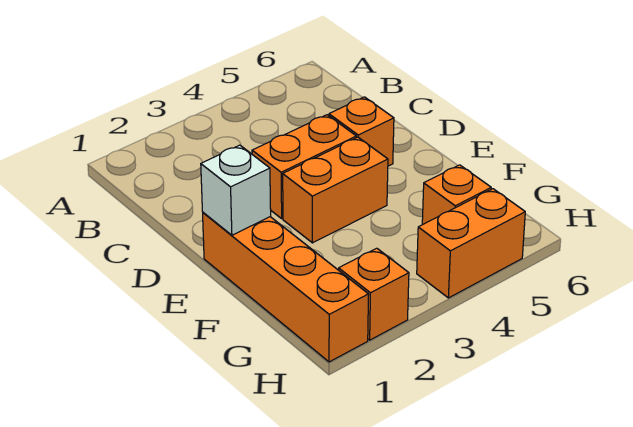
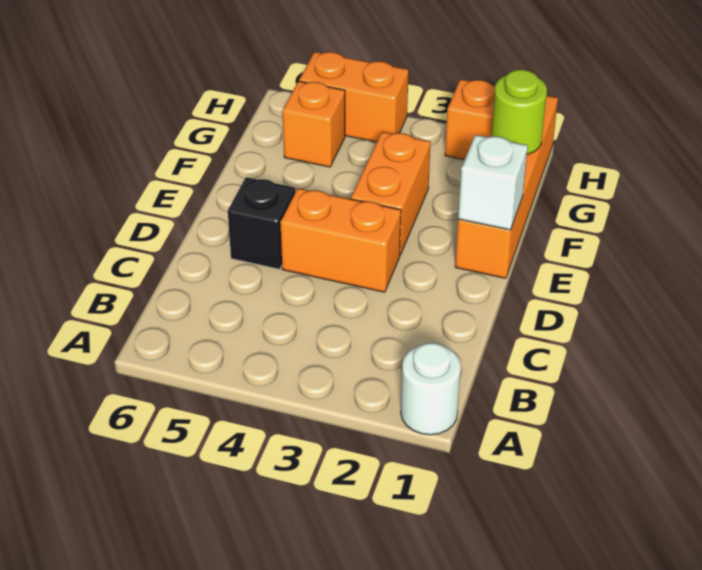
none -> white round brick A1 level 1
orange brick D5 level 1 -> black brick D5 level 1
orange brick E3:E4 level 1 -> orange brick E3:F3 level 1
none -> lime round brick G1 level 2

